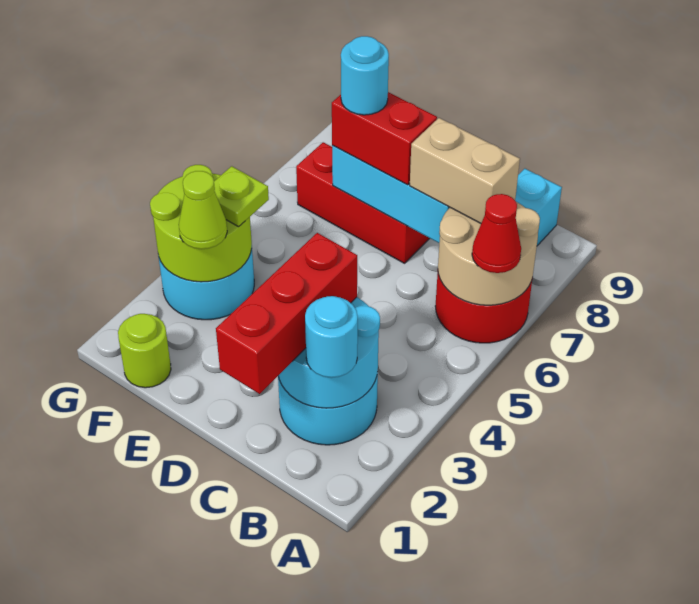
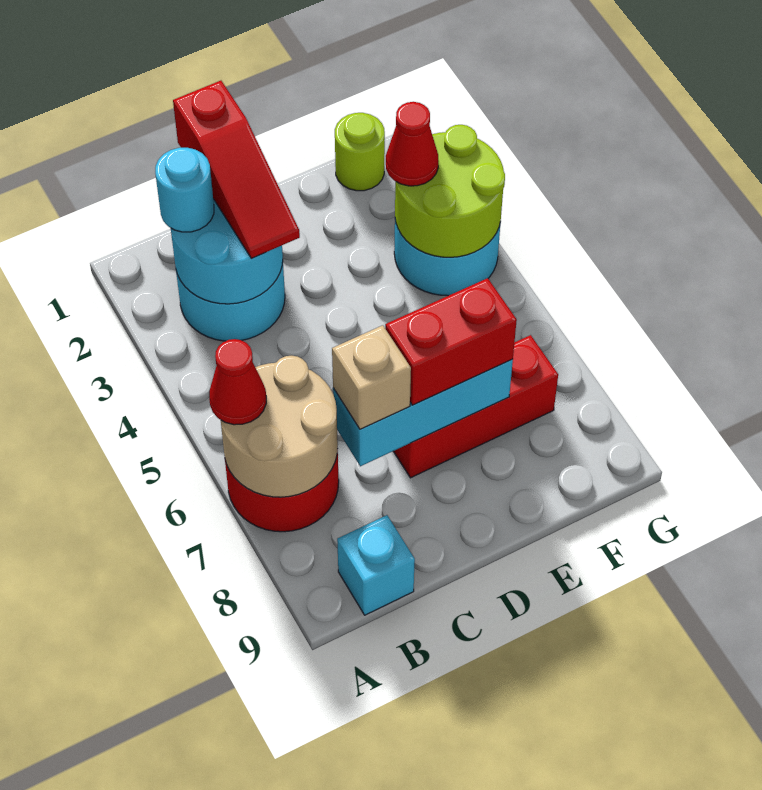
tan brick B7:C7 level 3 -> tan brick C7 level 3
red brick C1:C3 level 3 -> red slope C1:C3 level 3 top 1
cyan round brick E7 level 4 -> none
lime cone F3 level 3 -> red cone F3 level 3
lime plate F4 level 3 -> none

